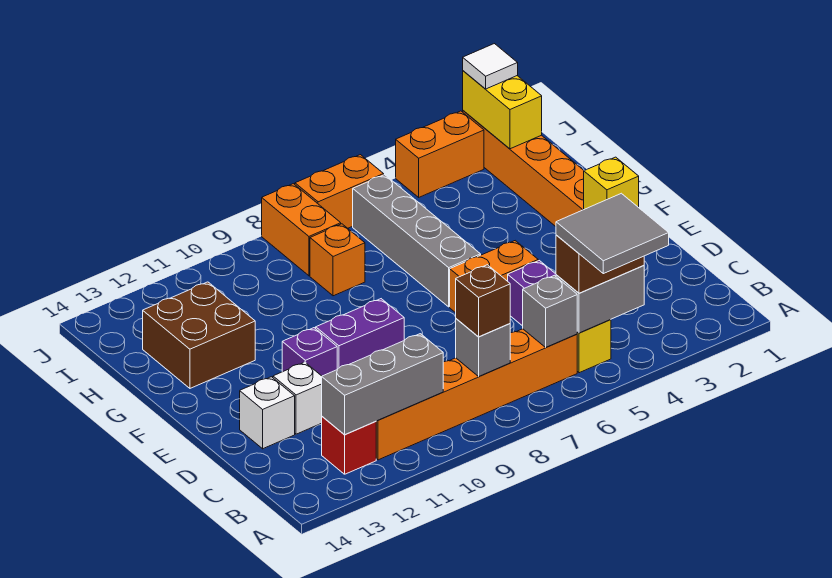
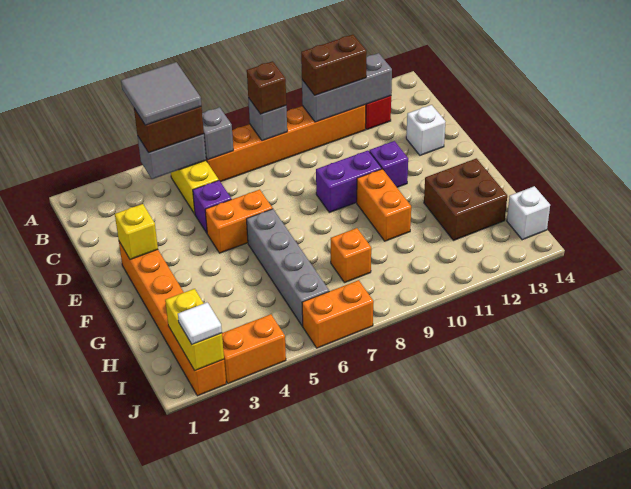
none -> brown brick B10:B11 level 3
white brick D12 level 1 -> white brick I14 level 1
orange brick I8:J8 level 1 -> orange brick F10:G10 level 1

